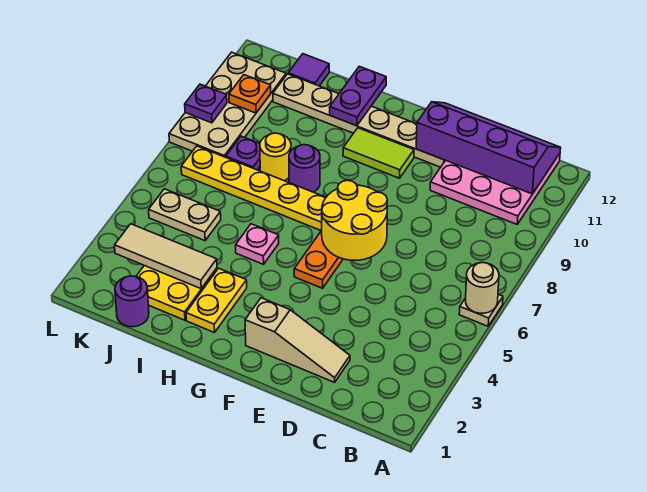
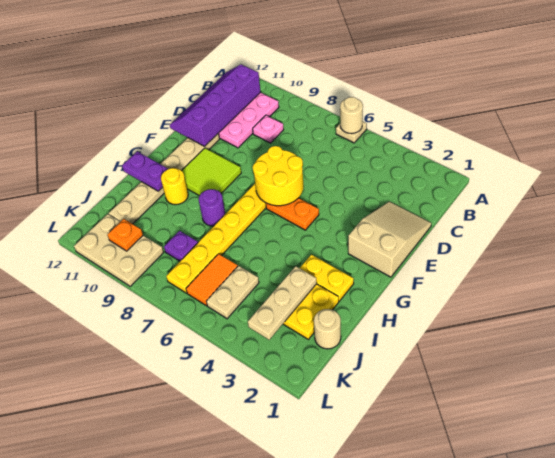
tan slope D2:F2 level 1 top F -> tan slope D1:F2 level 1 top F
lime tile F10:G10 level 1 -> lime tile F9:G10 level 1
pink plate H5 level 1 -> pink plate C9 level 1
tan tile I3:K3 level 2 -> tan plate I3:K3 level 2
yellow round brick I8 level 1 -> yellow round brick H10 level 1
purple round brick J1 level 1 -> tan round brick J1 level 1
none -> orange tile J6:K6 level 1
purple tile J12 level 1 -> none
tan plate K8:L11 level 1 -> tan plate K9:L11 level 1
purple plate L9 level 2 -> none

